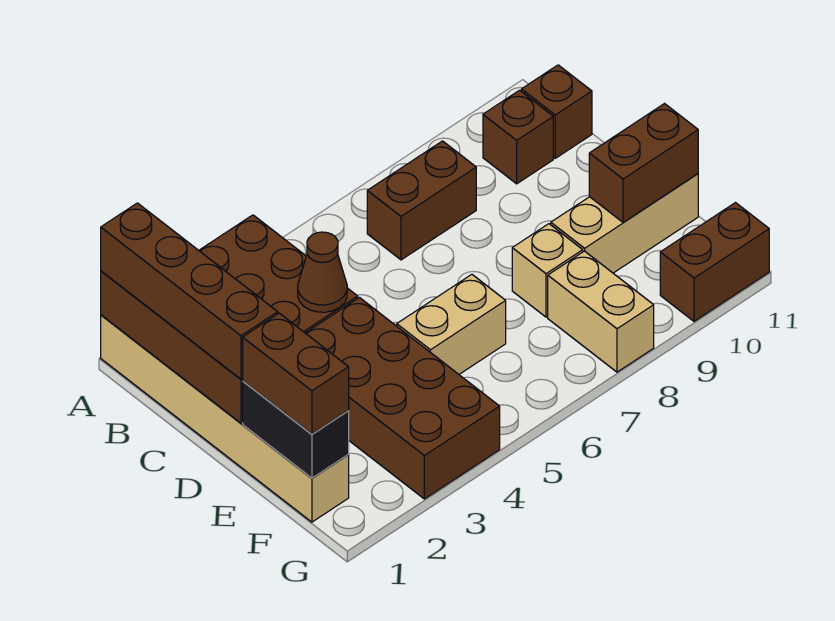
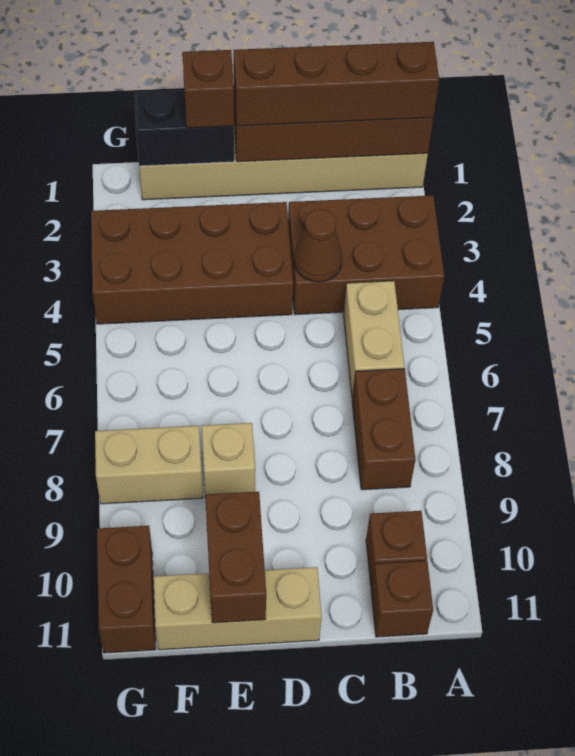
brown brick E1:F1 level 3 -> brown brick E1 level 3
tan brick E5:E6 level 1 -> tan brick B5:B6 level 1
tan brick E9:E11 level 1 -> tan brick D11:F11 level 1

